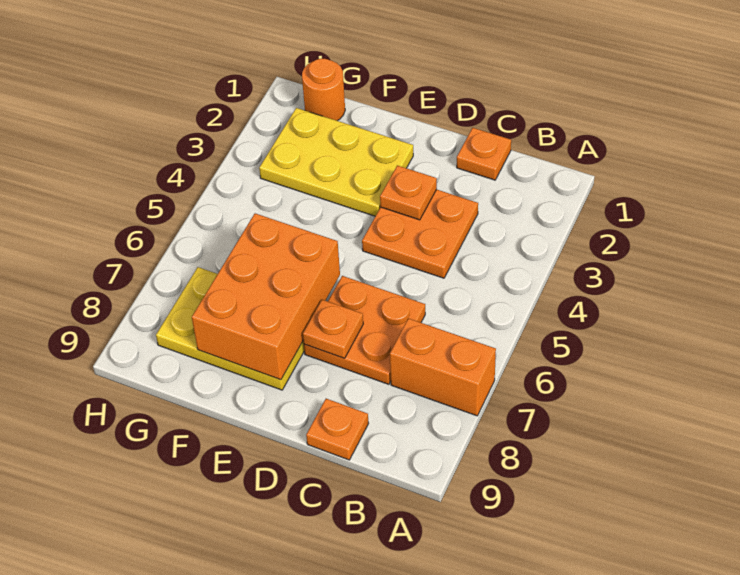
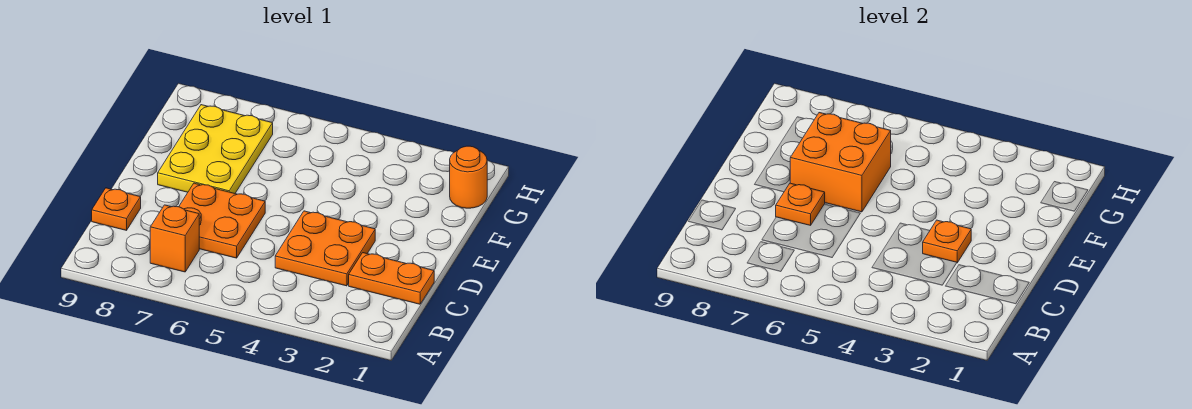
orange brick A7:B7 level 1 -> orange brick B7 level 1
orange plate C1 level 1 -> orange plate C1:C2 level 1
yellow plate E2:G3 level 1 -> none
orange brick E6:F8 level 2 -> orange brick E6:F7 level 2

